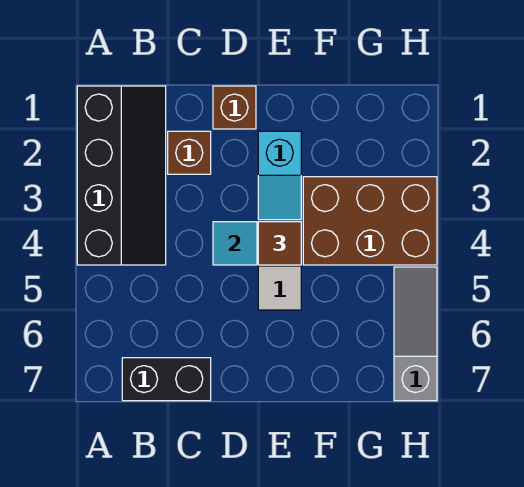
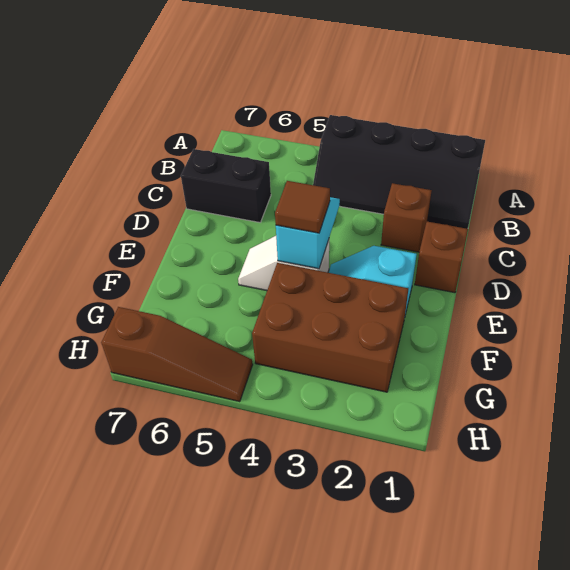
black brick B7:C7 level 1 -> black brick C6:C7 level 1
brown brick F3:H4 level 1 -> brown brick F2:G4 level 1
grey slope H5:H7 level 1 top 7 -> brown slope H5:H7 level 1 top 7

